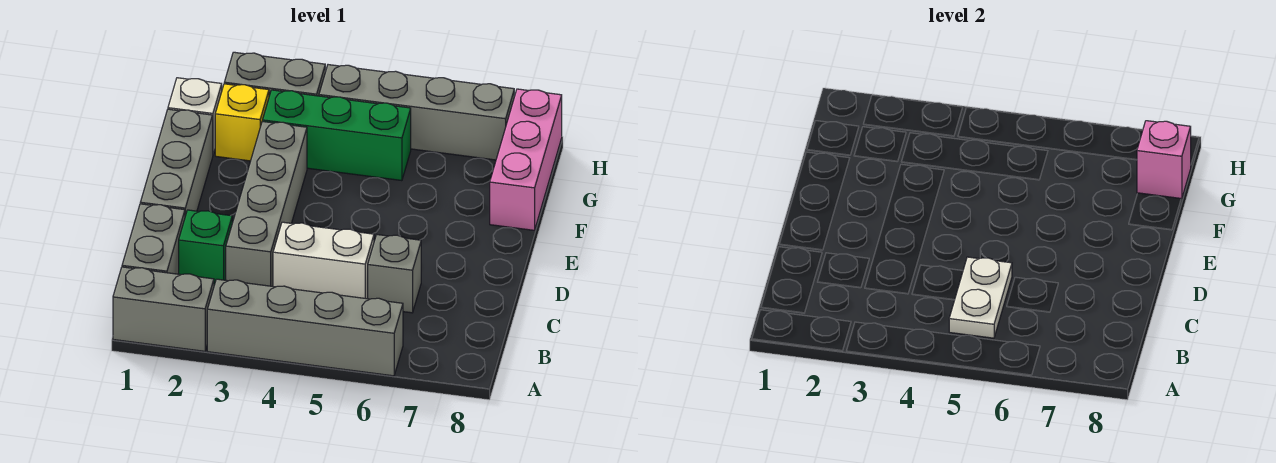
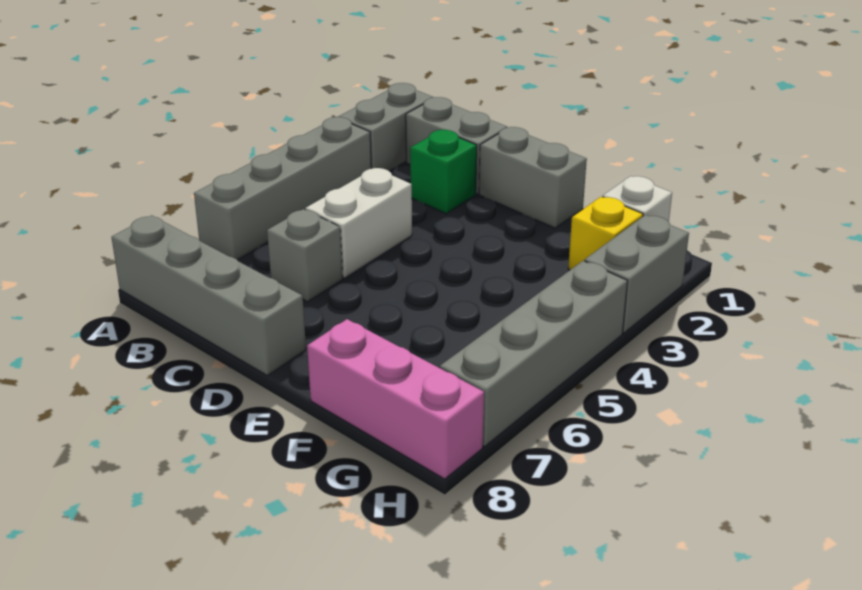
white plate B5:C5 level 2 -> none
grey brick C3:F3 level 1 -> grey brick A8:D8 level 1
grey brick D1:F1 level 1 -> grey brick D1:E1 level 1
green brick G3:G5 level 1 -> none
pink brick G8 level 2 -> none

